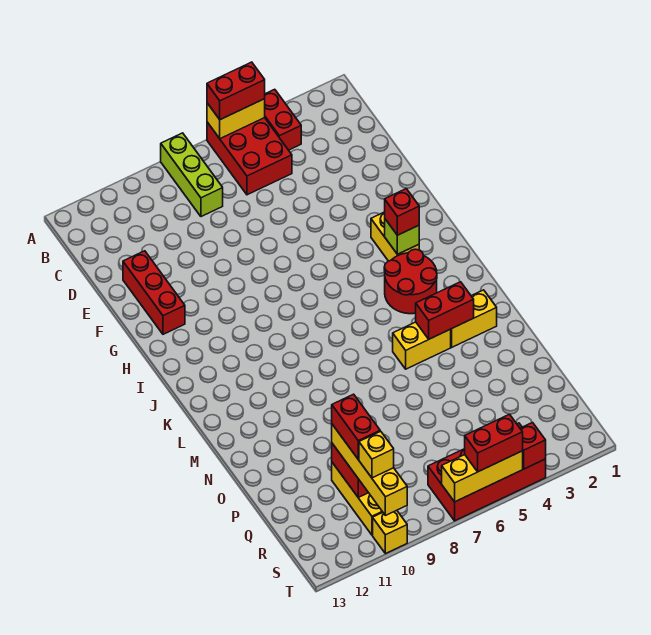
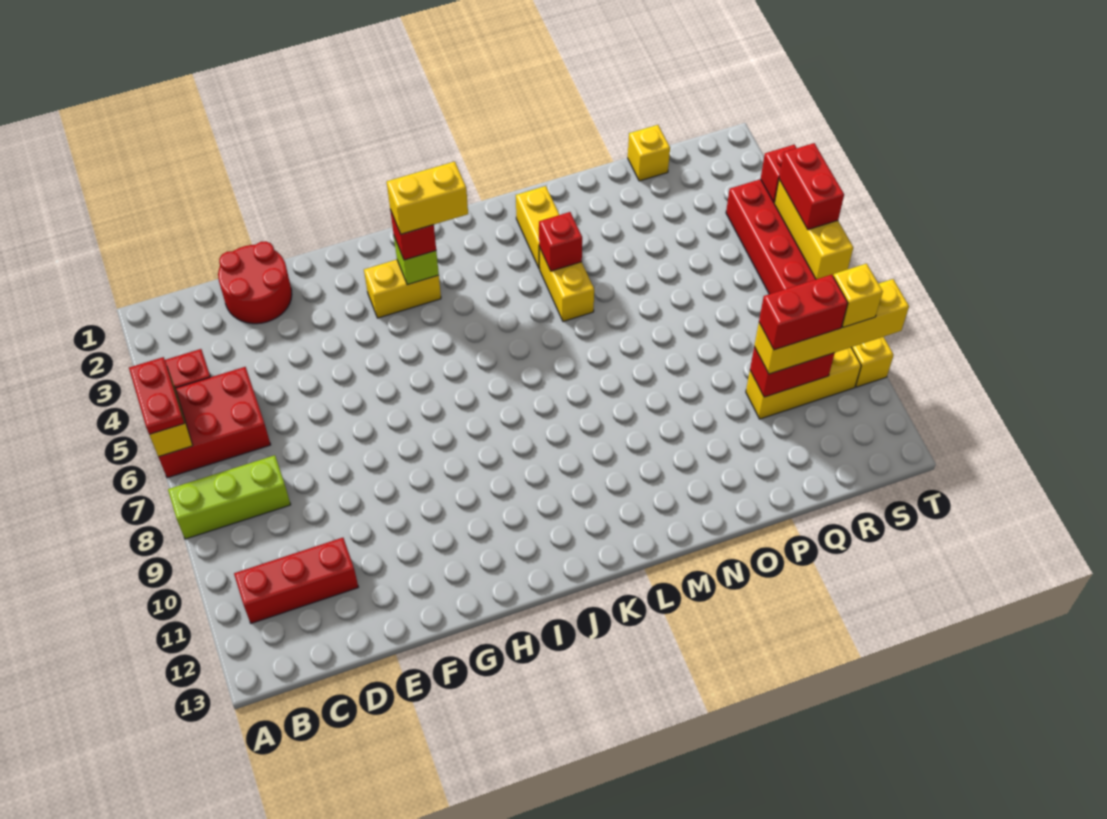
red brick A5:A6 level 3 -> red plate A5:A6 level 3
red brick E12:G12 level 1 -> red brick B11:D11 level 1
none -> yellow brick I3:J3 level 4
red round brick J3:K4 level 1 -> red round brick D1:E2 level 1
red brick M3:M4 level 2 -> red brick M4 level 2
none -> yellow brick Q1 level 1

